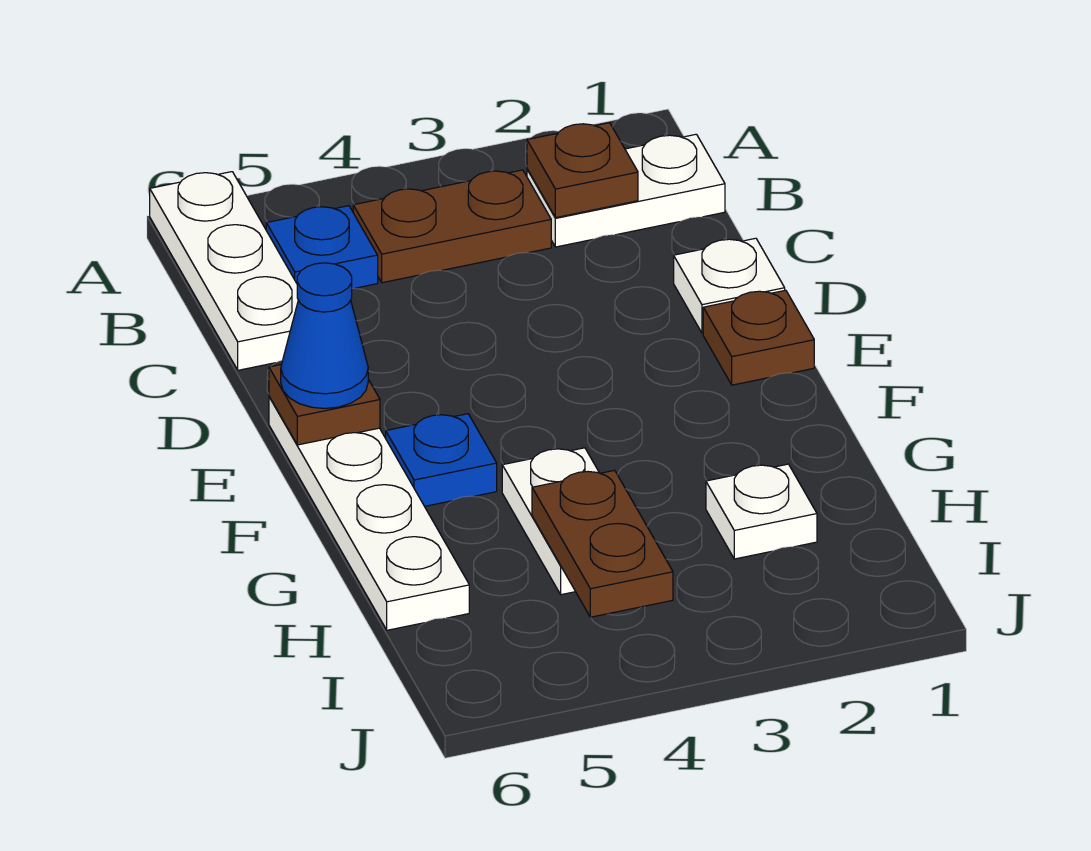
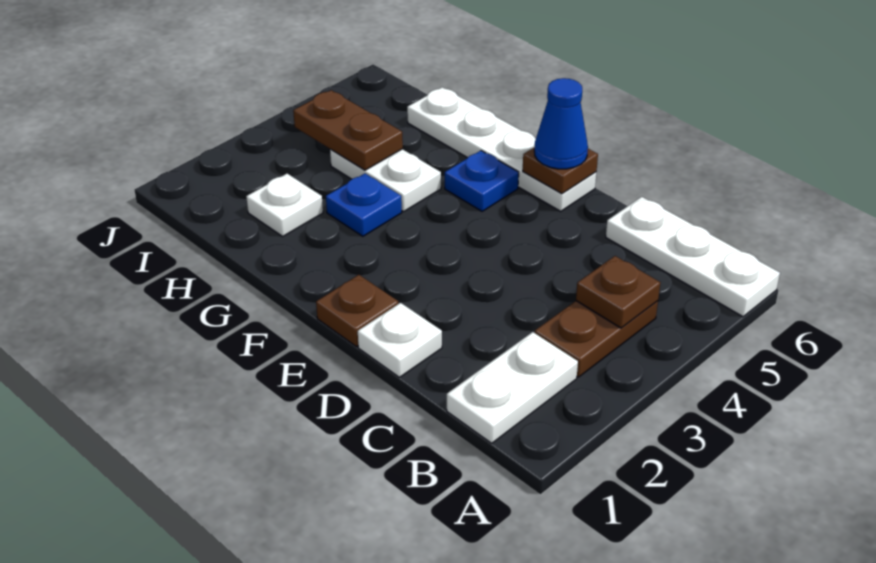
brown plate B2 level 2 -> brown plate B4 level 2
blue plate B5 level 1 -> blue plate G3 level 1

